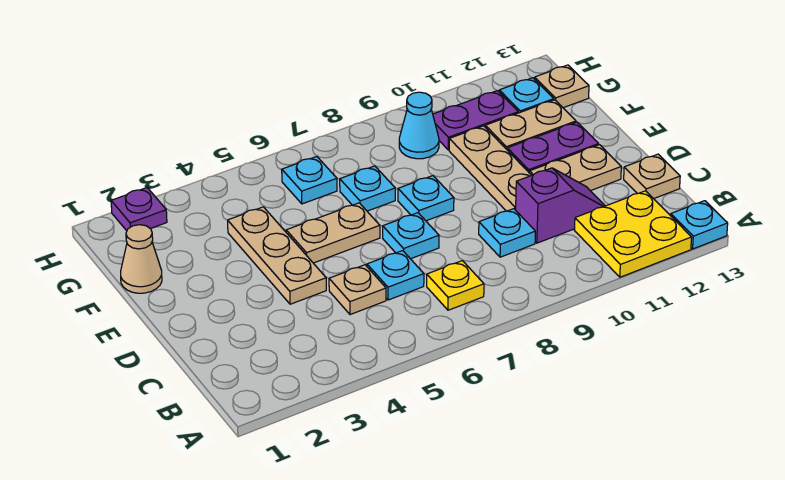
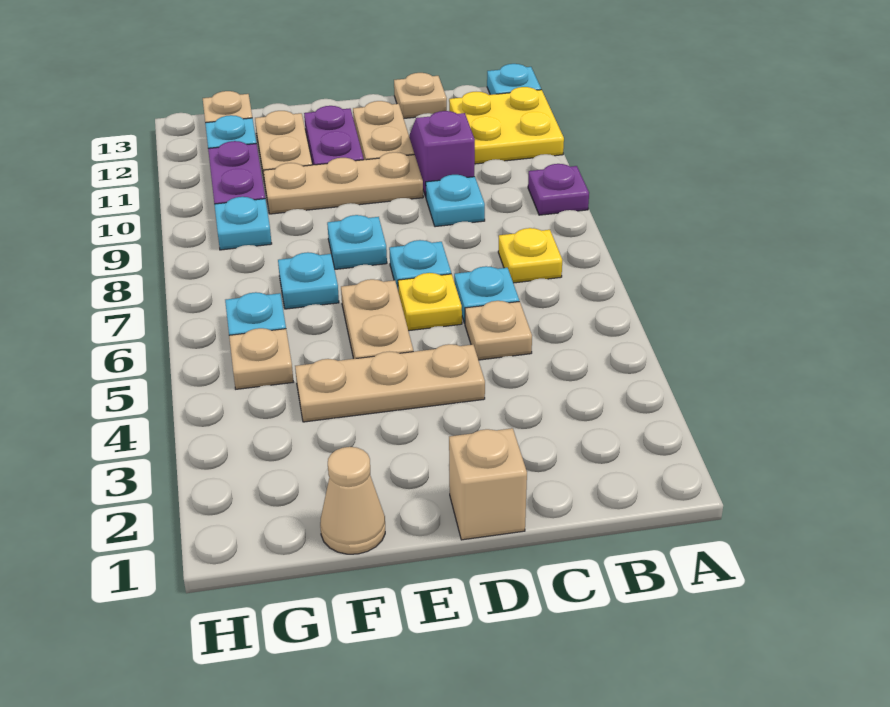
none -> tan brick D1 level 1
none -> yellow plate D6 level 1
none -> tan plate G5 level 1
cyan cone G9 level 1 -> cyan plate G9 level 1
purple plate H2 level 1 -> purple plate A9 level 1

